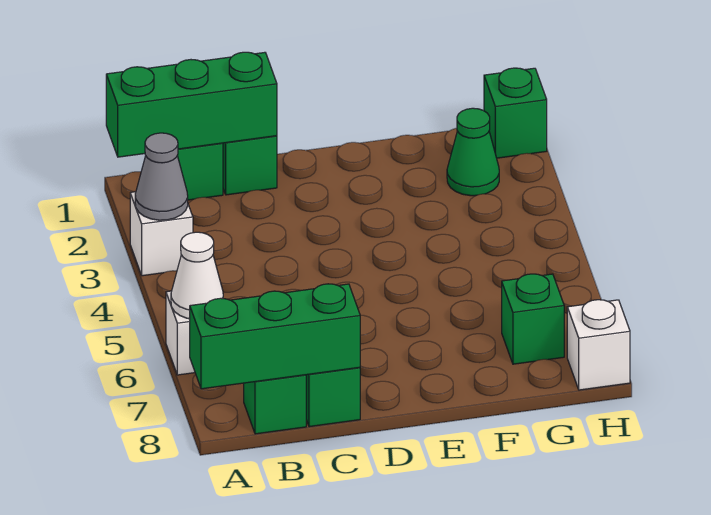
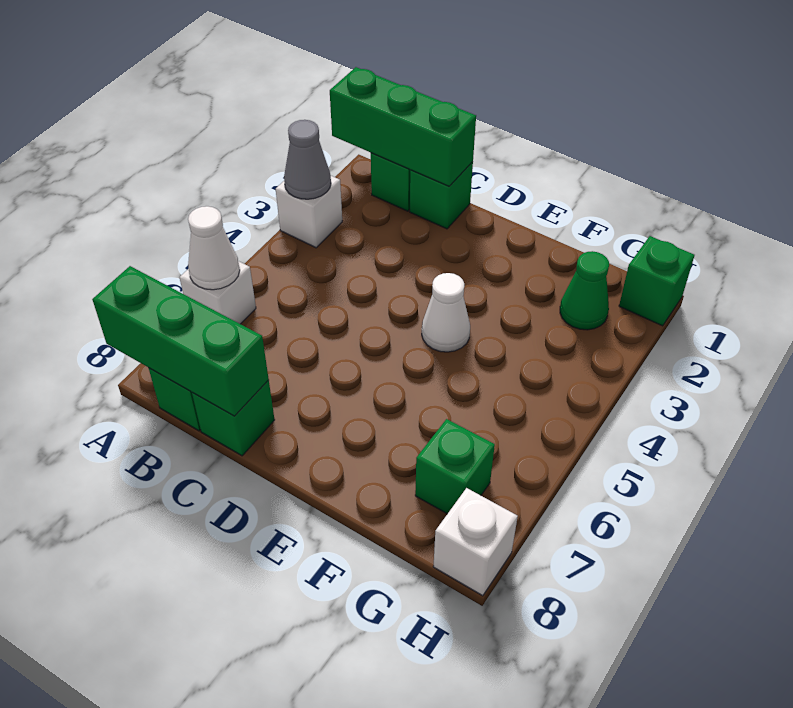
none -> white cone E4 level 1

